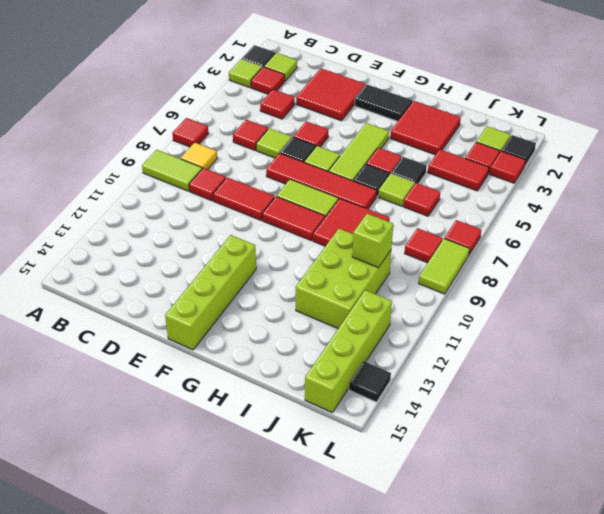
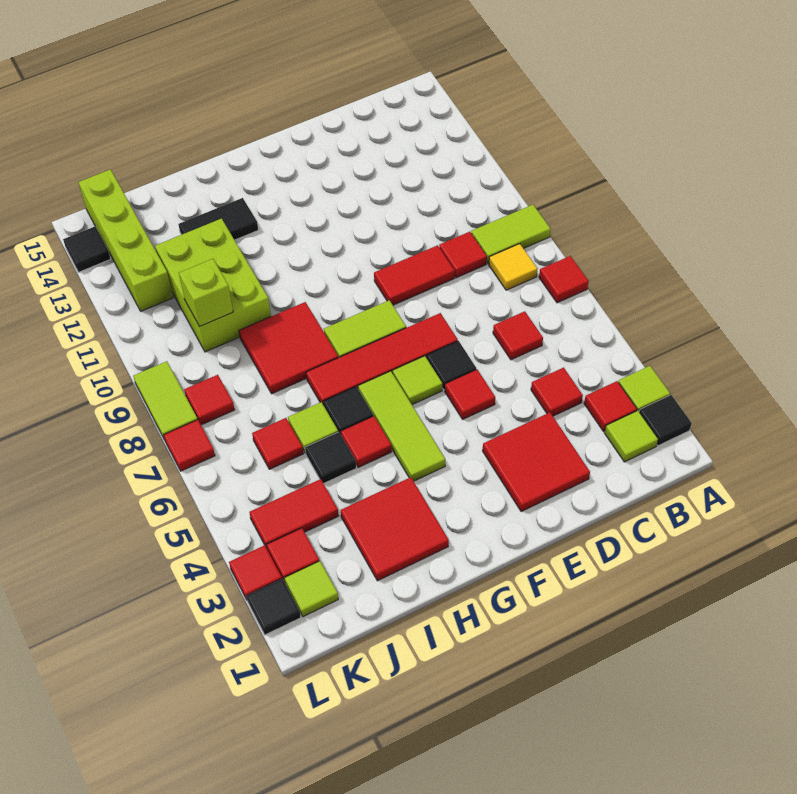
lime tile D6 level 1 -> none
black tile F2:G2 level 1 -> black tile H13:I13 level 1
red tile F9:G9 level 1 -> none
lime brick F12:F15 level 1 -> none

